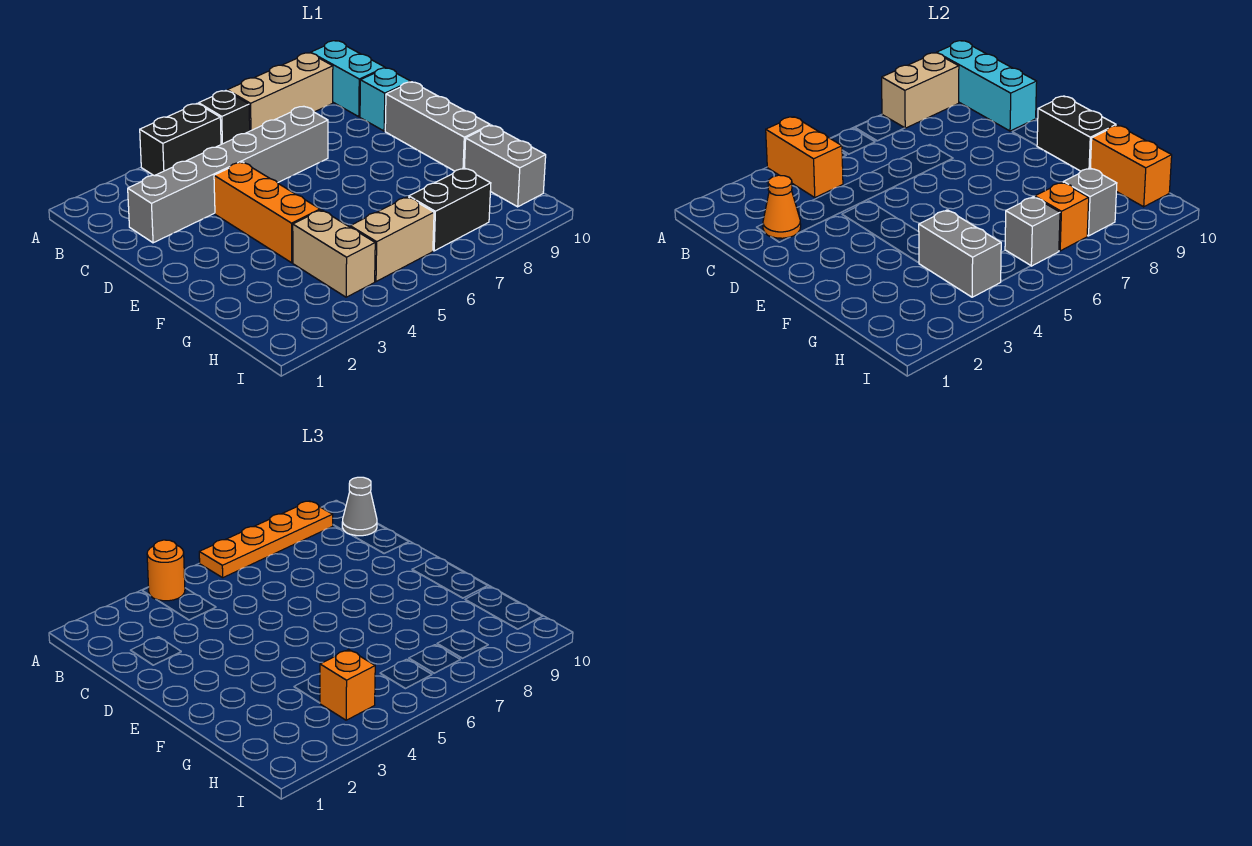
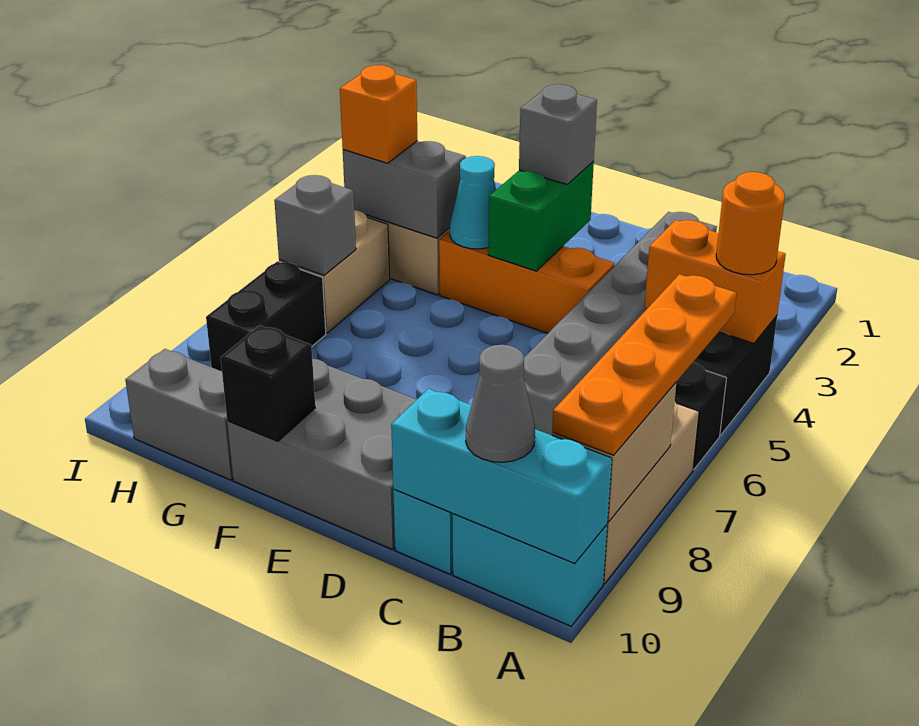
orange cone C2 level 2 -> none
grey brick D10:F10 level 1 -> grey brick D9:F10 level 1
none -> green brick E3:E4 level 2
black brick E10:F10 level 2 -> black brick F10 level 2
none -> cyan cone F4 level 2
orange brick G10:H10 level 2 -> none
orange brick H7 level 2 -> none
grey brick H8 level 2 -> grey brick E3 level 3

